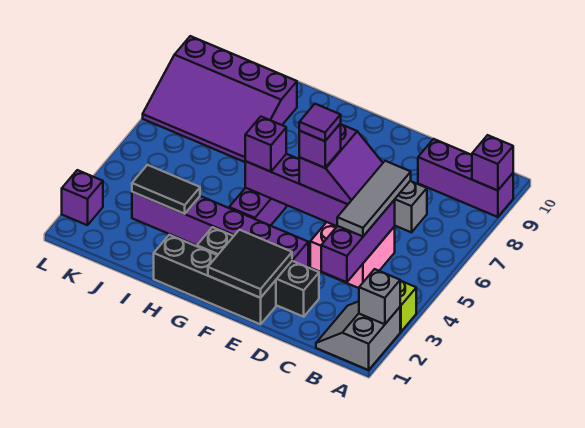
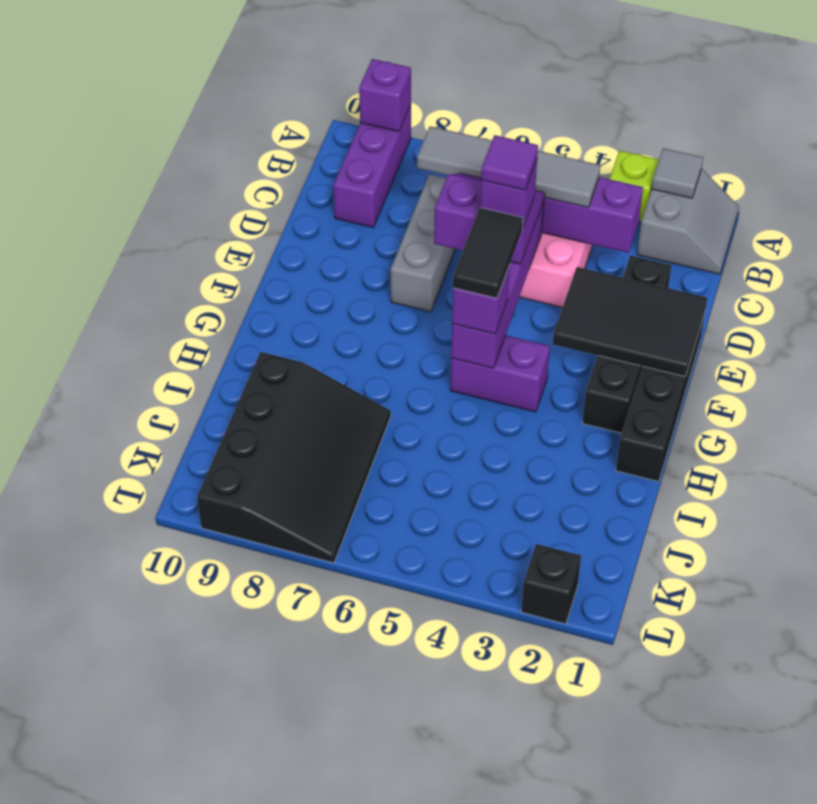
grey slope A1:B2 level 1 top A -> grey slope A1:B2 level 1 top 2
grey brick A2 level 2 -> grey tile A2 level 2
grey tile C4:C6 level 3 -> grey tile C4:C7 level 3
black tile E1:F2 level 2 -> black tile E1:F3 level 2
purple brick E3:J3 level 1 -> none
black tile I3:J3 level 2 -> black tile F5:G5 level 4
purple slope I7:L9 level 1 top 9 -> black slope I7:L9 level 1 top 9
purple brick L2 level 1 -> black brick L2 level 1

